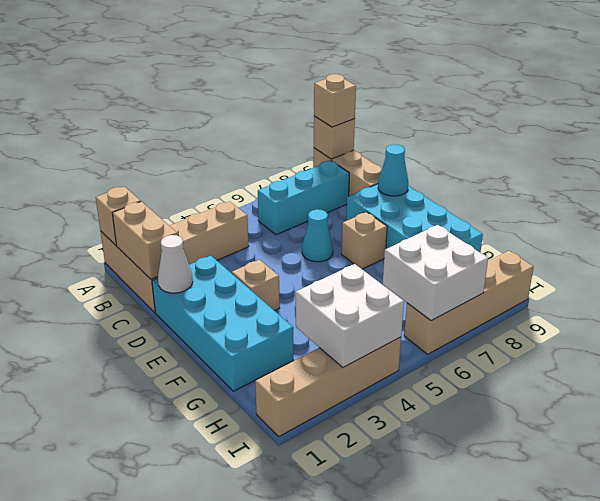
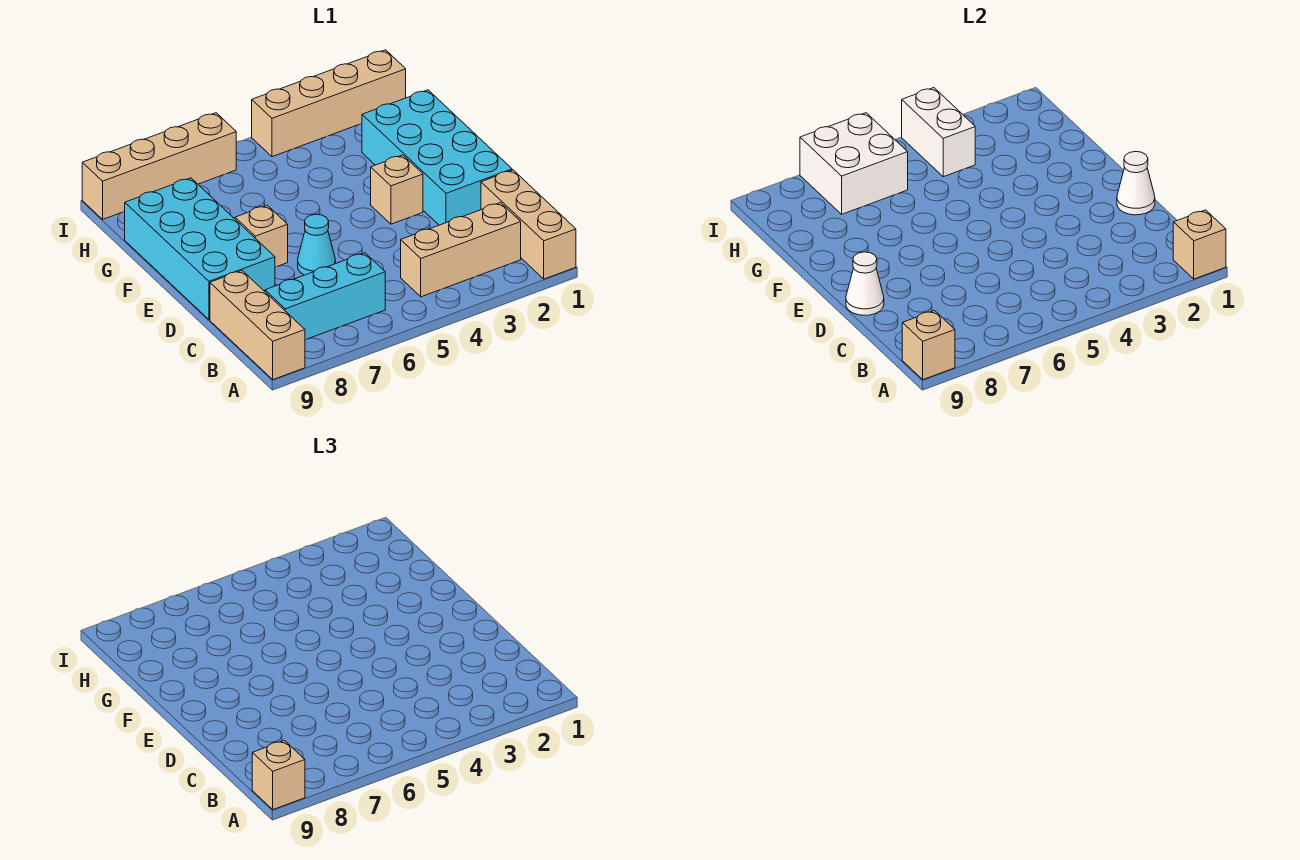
tan brick B1:C1 level 2 -> none
cyan cone D9 level 2 -> white cone D9 level 2
white brick H3:I4 level 2 -> white brick H4:I4 level 2

